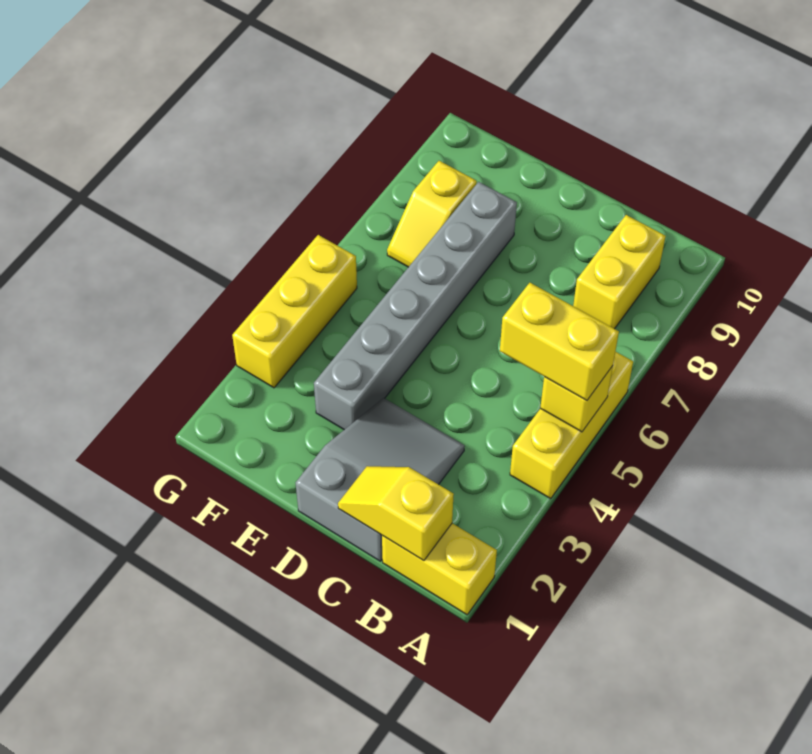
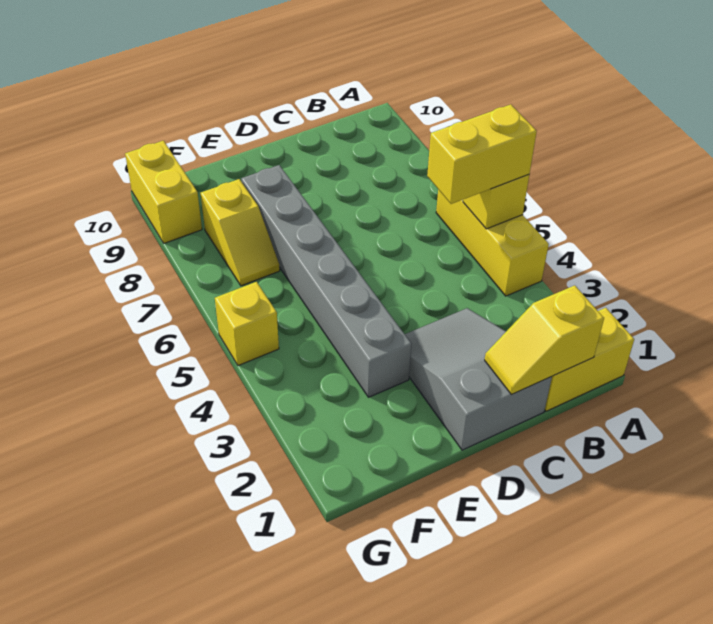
yellow brick B8:B9 level 1 -> yellow brick G9:G10 level 1
yellow brick G3:G5 level 1 -> yellow brick G5 level 1

